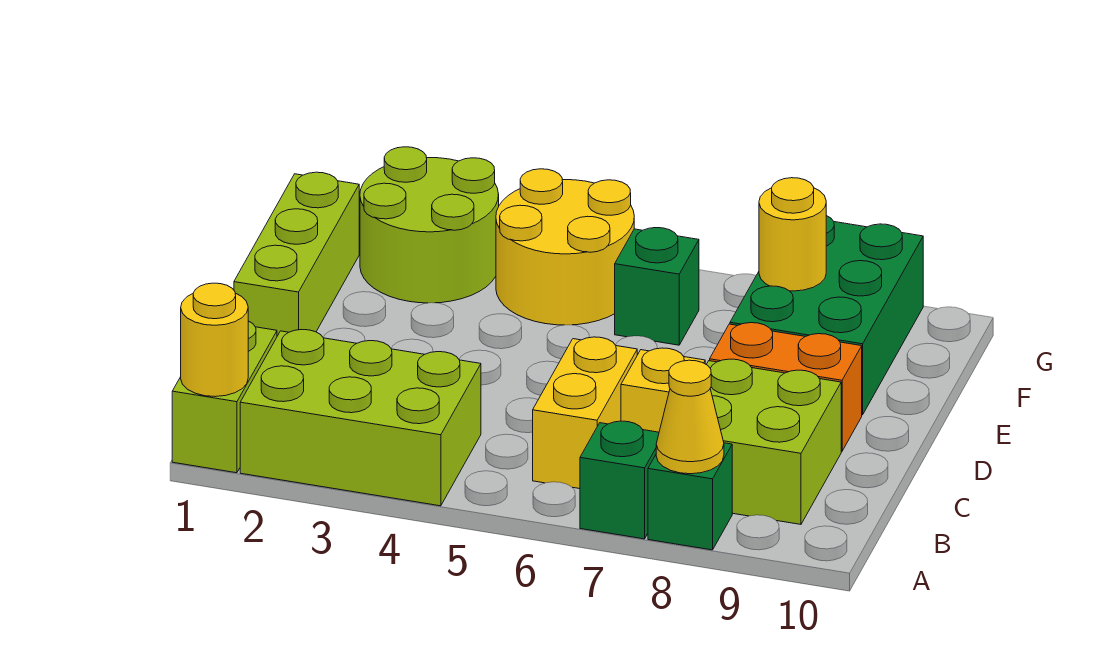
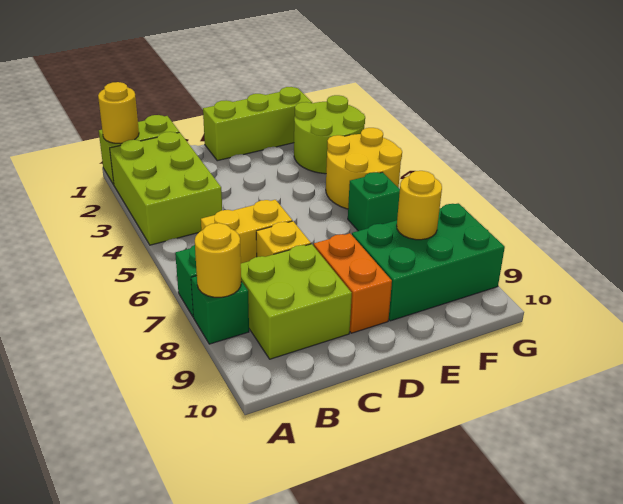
yellow cone A8 level 2 -> yellow round brick A8 level 2

